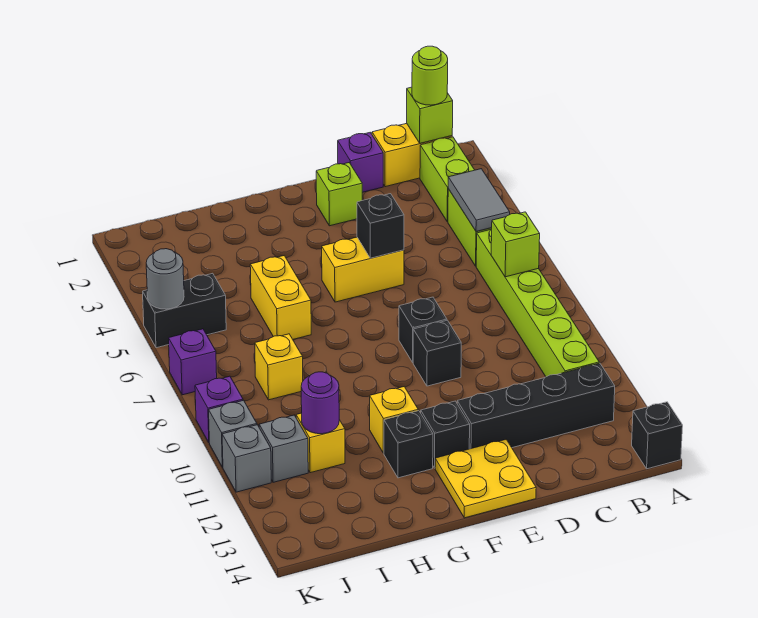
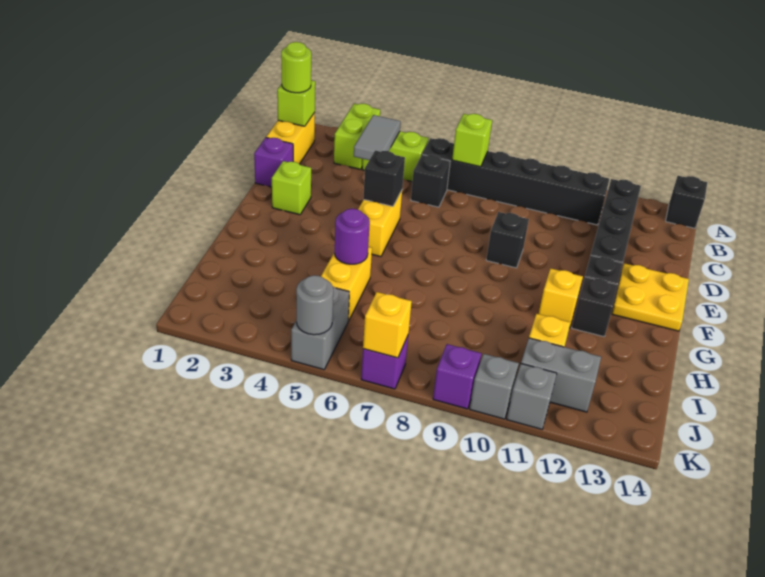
lime brick B2:B3 level 1 -> lime brick A3:B3 level 1
grey tile B4:B5 level 2 -> grey tile B4:C4 level 2
lime brick B6:B11 level 1 -> black brick B6:B11 level 1
black brick E8 level 1 -> black brick C6 level 1
yellow brick H5:H6 level 1 -> yellow brick H5:I5 level 1
yellow brick I8 level 1 -> yellow brick K7 level 2
purple round brick I11 level 2 -> purple round brick H5 level 2
black brick J5:K5 level 1 -> grey brick J5:K5 level 1
grey brick J11 level 1 -> grey brick J11:J12 level 1

